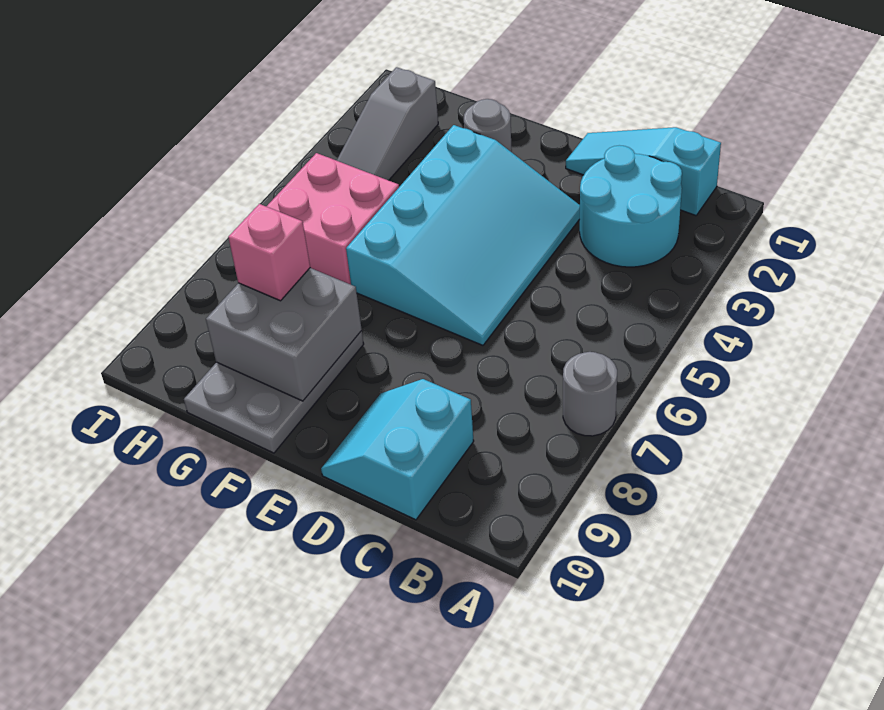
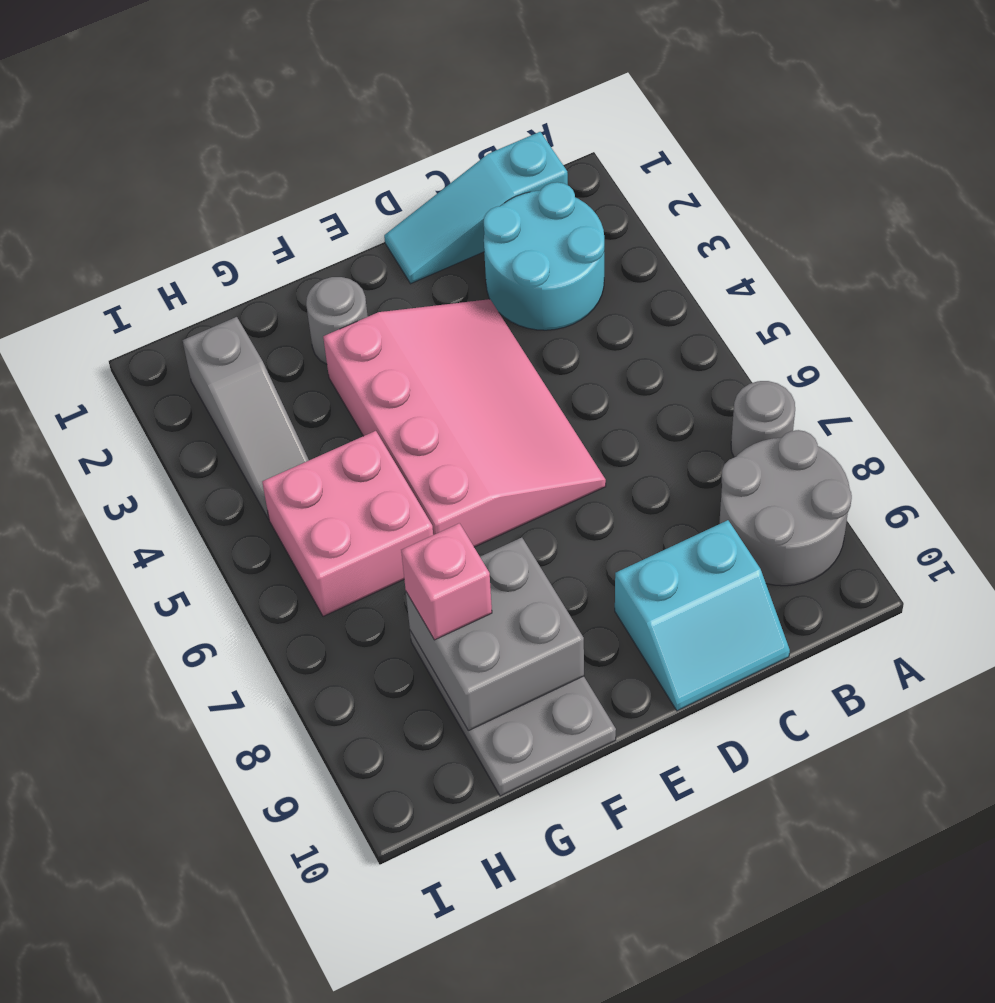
none -> grey round brick A8:B9 level 1
cyan slope C9:D10 level 1 top C -> cyan slope C9:D10 level 1 top 9
cyan slope D3:F6 level 1 top F -> pink slope D3:F6 level 1 top F

